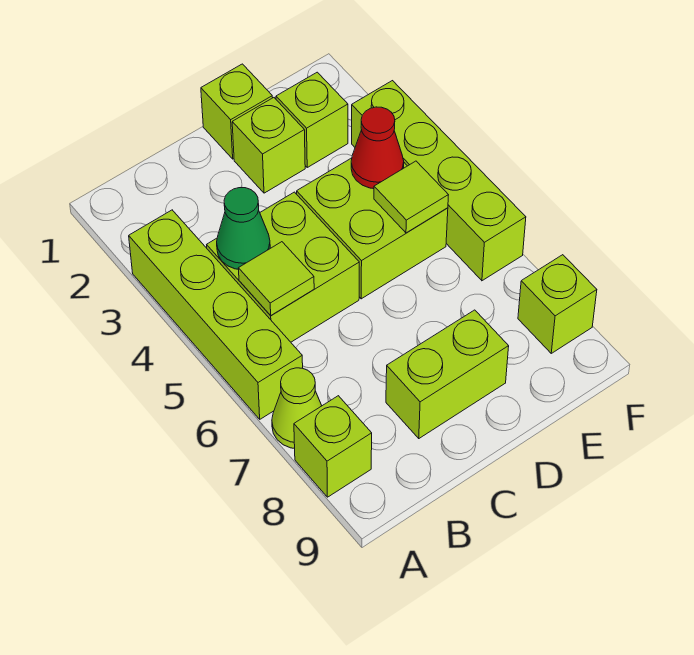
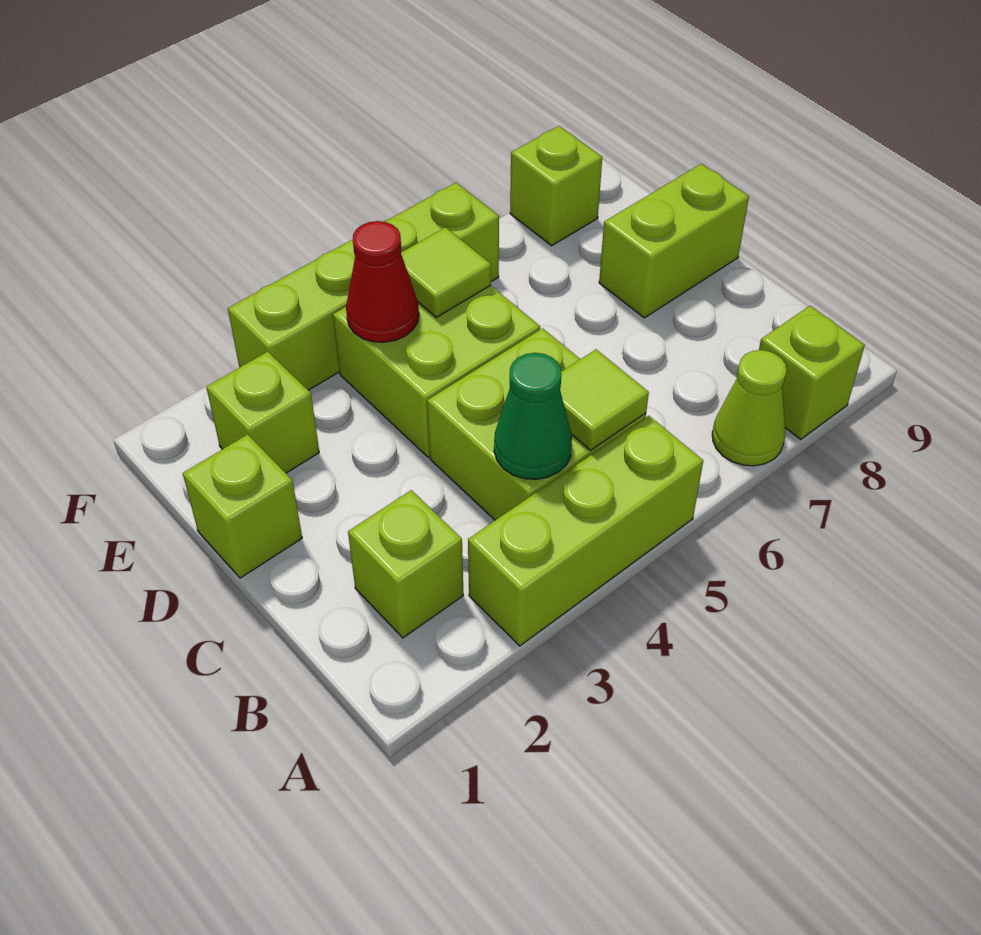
lime brick A3:A6 level 1 -> lime brick A3:A5 level 1
lime brick C8:D8 level 1 -> lime brick D8:D9 level 1
lime brick D2 level 1 -> lime brick B2 level 1

